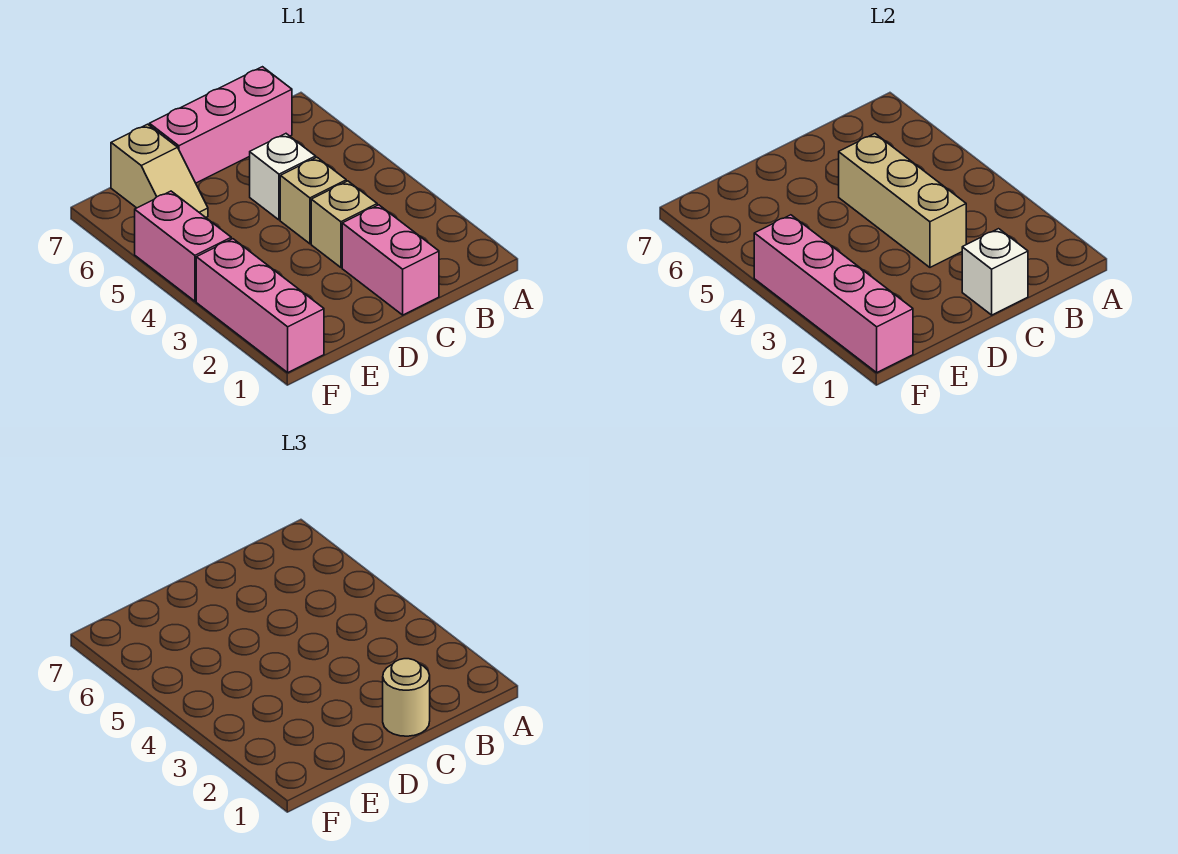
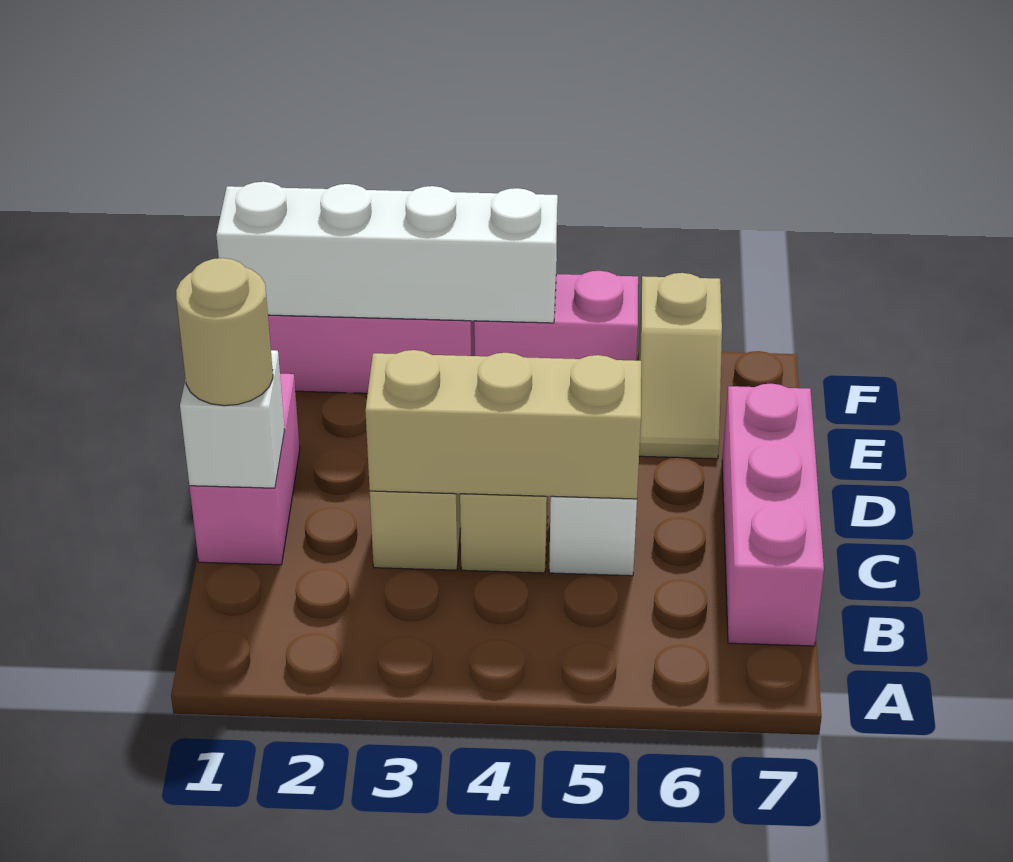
pink brick C1:C2 level 1 -> pink brick C1:D1 level 1
tan slope E6:E7 level 1 top 7 -> tan slope E6:F6 level 1 top F
pink brick F1:F4 level 2 -> white brick F1:F4 level 2

